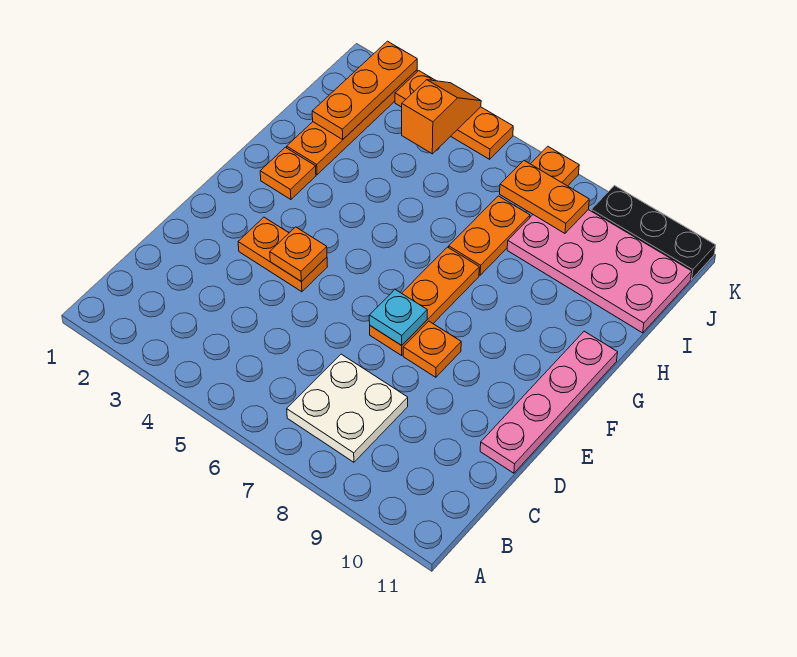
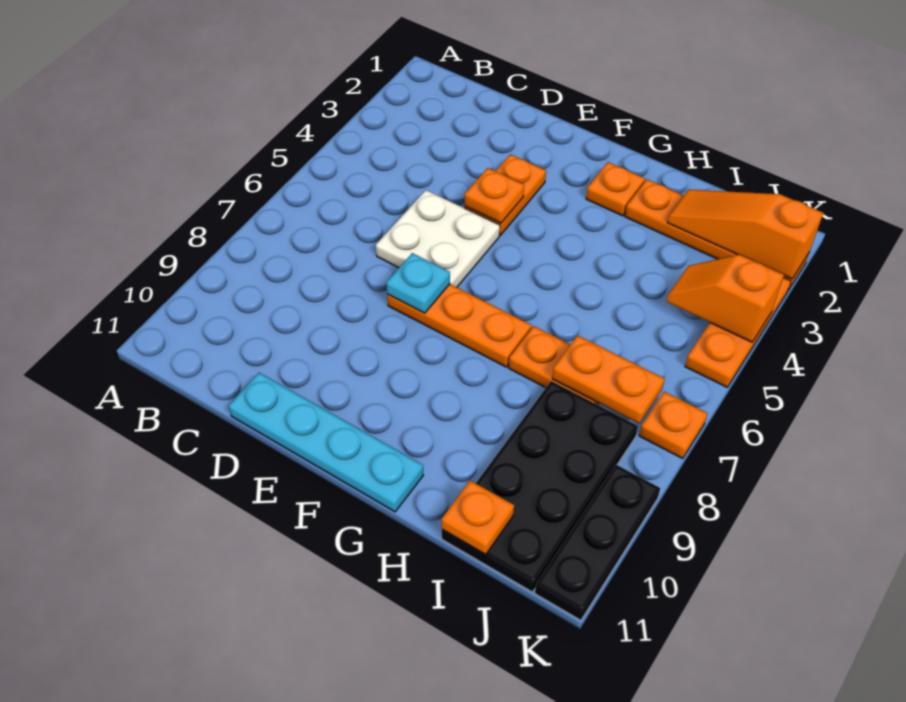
white plate B7:C8 level 1 -> white plate D5:E6 level 1
pink plate D11:G11 level 1 -> cyan plate D11:G11 level 1
orange plate E8 level 1 -> orange plate I11 level 2
orange plate I2:K2 level 2 -> orange slope I2:K2 level 2 top K
pink plate I8:J11 level 1 -> black plate I8:J11 level 1
orange slope J4:K4 level 2 top J -> orange slope J4:K4 level 2 top K
orange plate J7:J8 level 2 -> orange plate I7:J7 level 2

